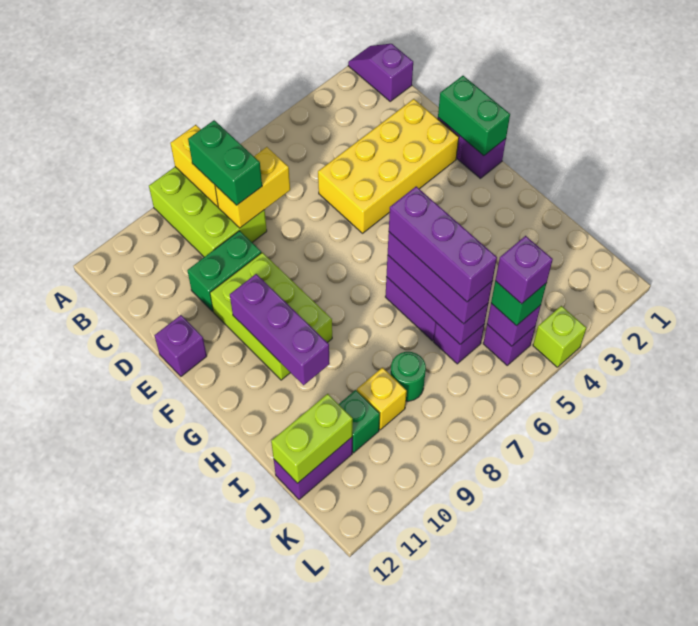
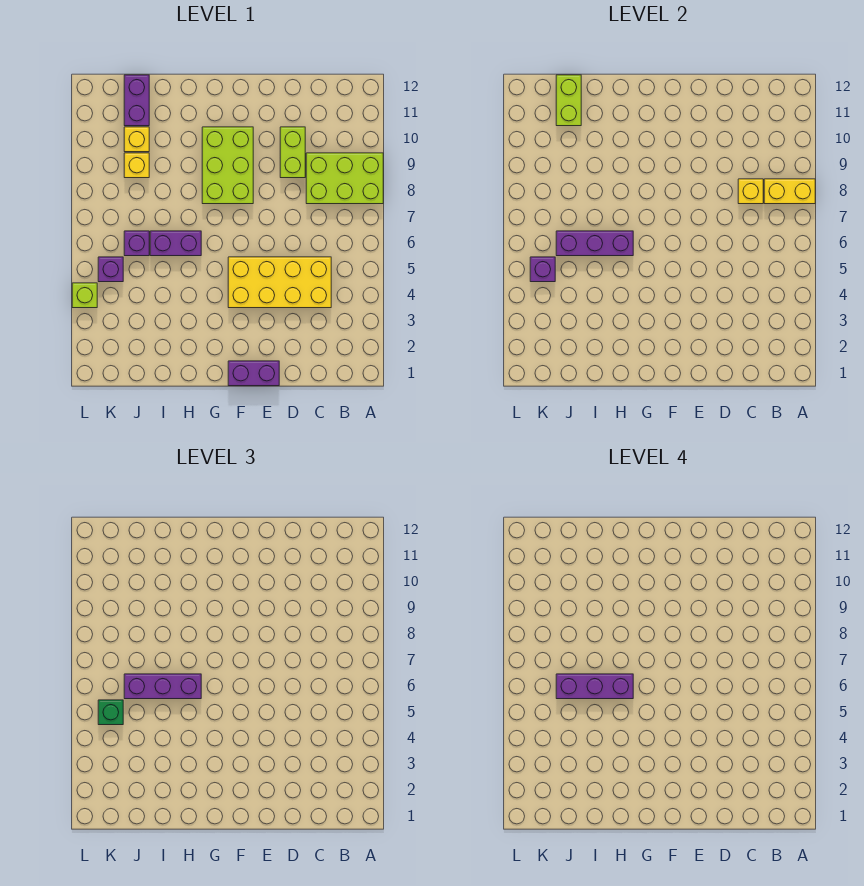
purple slope A1:B1 level 1 top B -> none
green brick B8:C8 level 3 -> none
yellow brick C7:C8 level 2 -> yellow brick C8 level 2
yellow brick D2:E5 level 1 -> yellow brick C4:F5 level 1
green brick D9:D10 level 1 -> lime brick D9:D10 level 1
green brick E1:F1 level 2 -> none
lime brick E9:G10 level 1 -> lime brick F8:G10 level 1
purple brick E12 level 1 -> none
purple brick F10:H10 level 2 -> none
green round brick J8 level 1 -> none
green brick J10 level 1 -> yellow brick J10 level 1
purple brick K5 level 4 -> none

